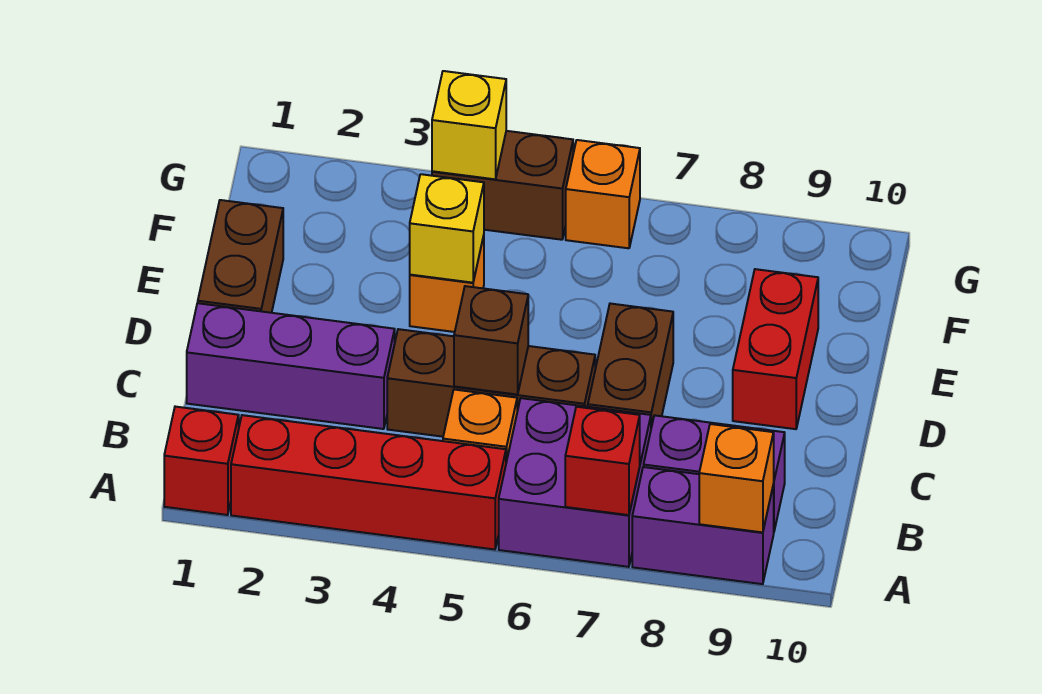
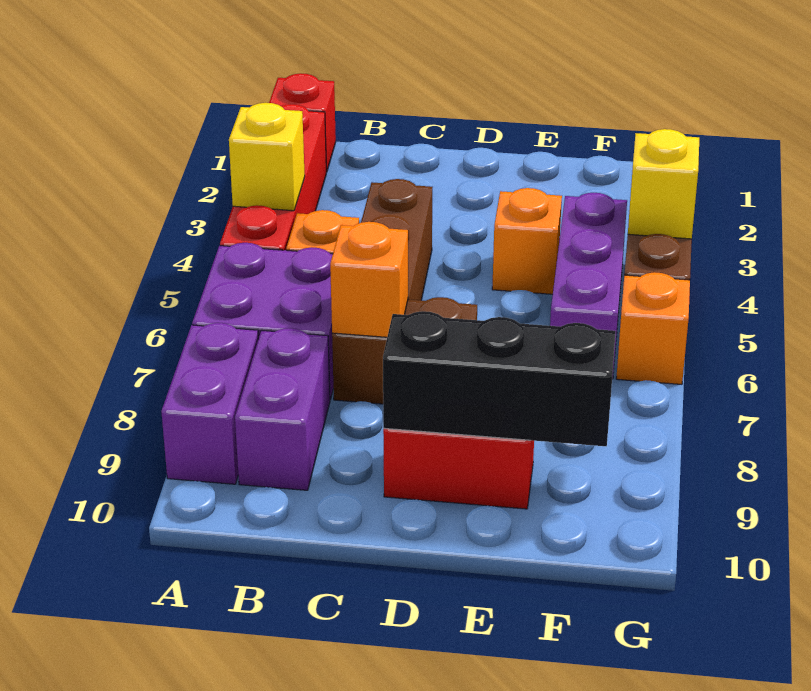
red brick A7 level 2 -> none
orange brick A9 level 2 -> orange brick C7 level 2
purple brick C1:C3 level 1 -> purple brick F4:F6 level 1
brown brick C5 level 2 -> none
brown brick D1:E1 level 1 -> none
none -> black brick D9:F9 level 2
yellow brick E4 level 2 -> yellow brick A4 level 2

